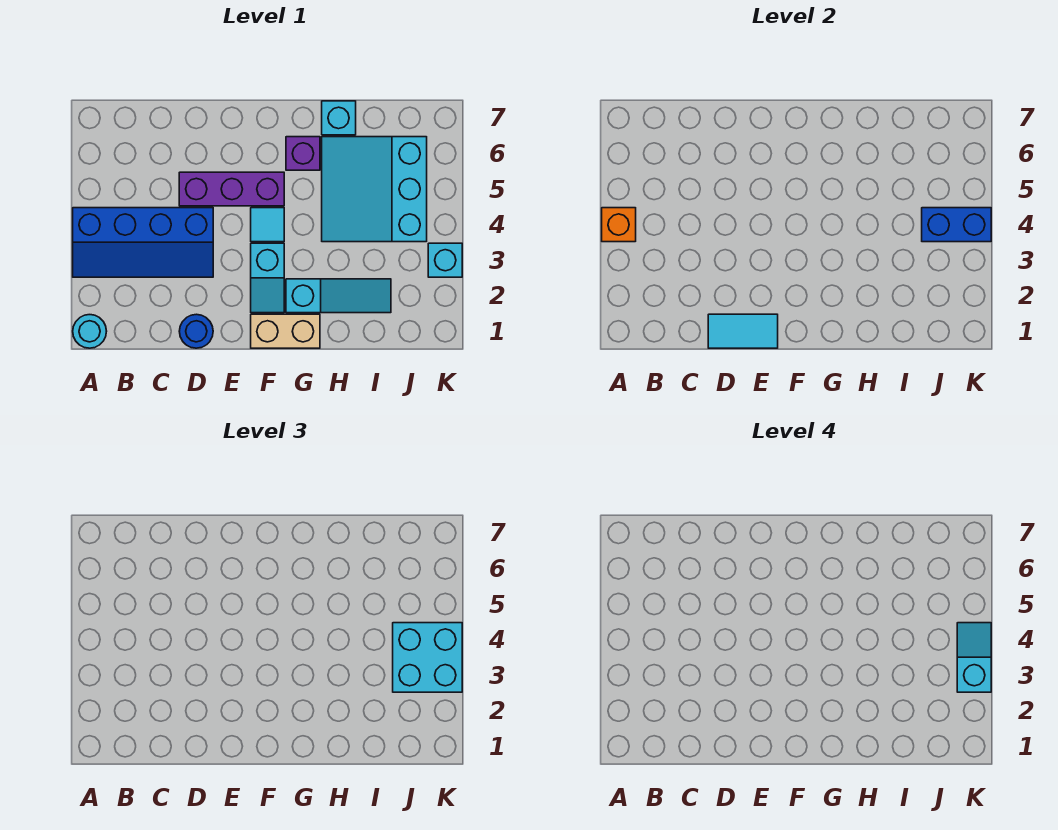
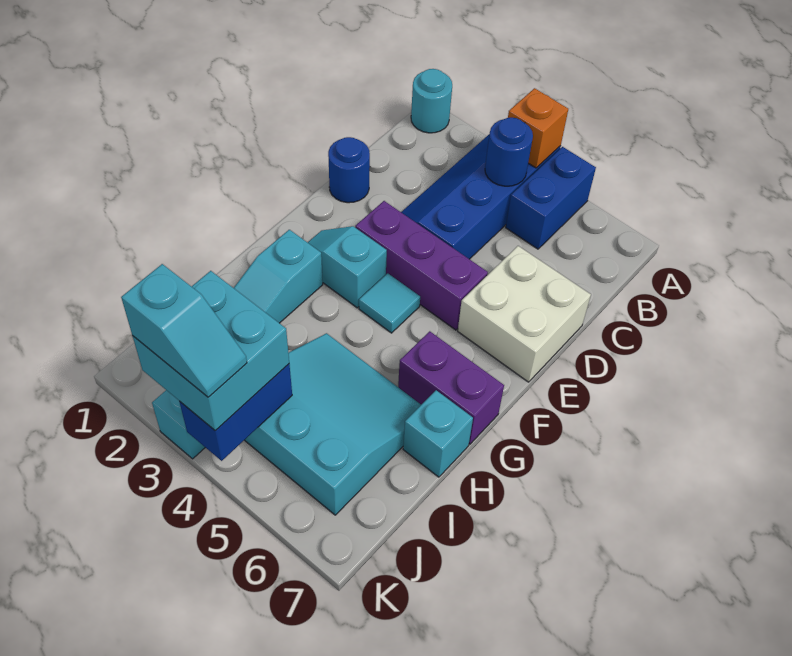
none -> blue brick A5:B5 level 1
none -> blue round brick B4 level 2
cyan tile D1:E1 level 2 -> none
purple brick D5:F5 level 1 -> purple brick E3:E5 level 1
none -> white brick D6:E7 level 1
tan brick F1:G1 level 1 -> none
purple brick G6 level 1 -> purple brick G6:G7 level 1

